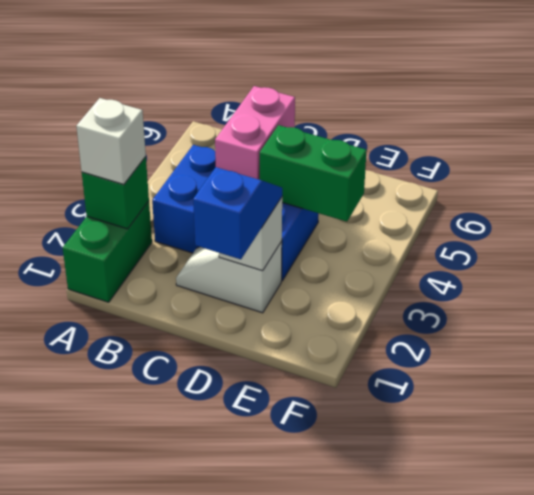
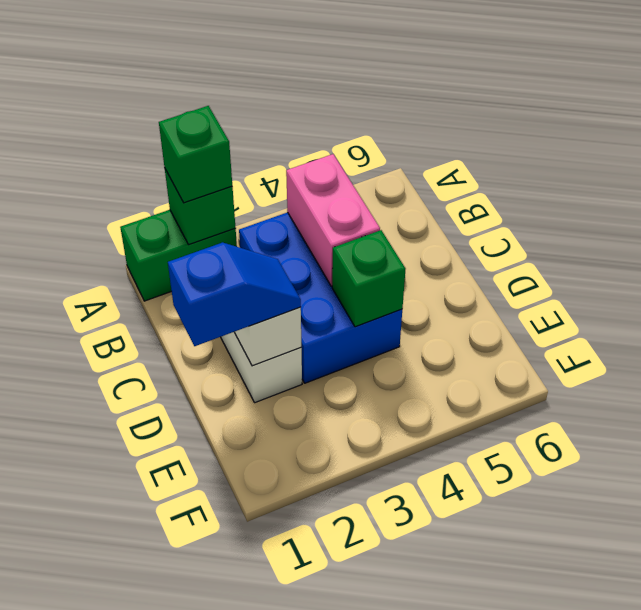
white brick A2 level 3 -> green brick A2 level 3
pink brick C4:C5 level 2 -> pink brick B4:C4 level 2
green brick D4:E4 level 2 -> green brick D4 level 2

